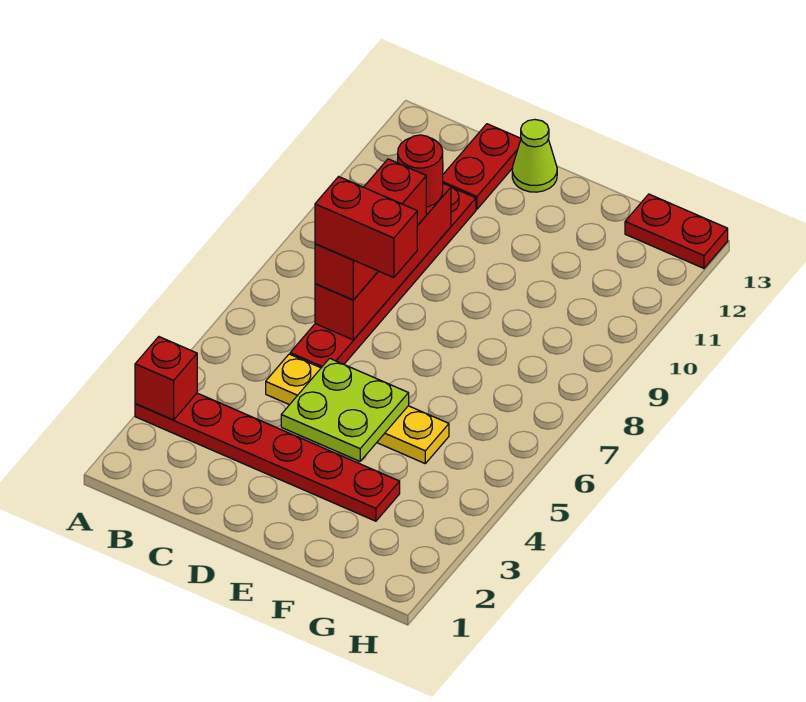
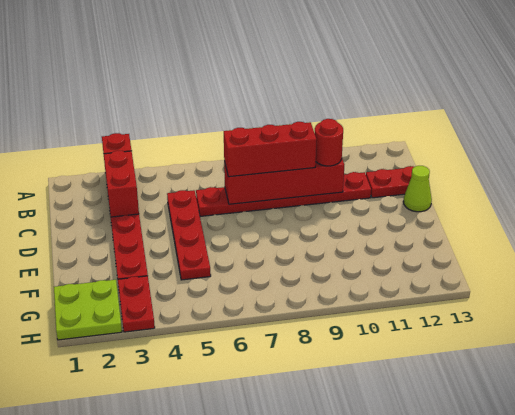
yellow plate C5:F5 level 1 -> red plate C5:F5 level 1
red brick C7:D7 level 4 -> red brick B3:C3 level 2
lime plate D4:E5 level 2 -> lime plate G1:H2 level 1
red plate G13:H13 level 1 -> red plate G3:H3 level 1

